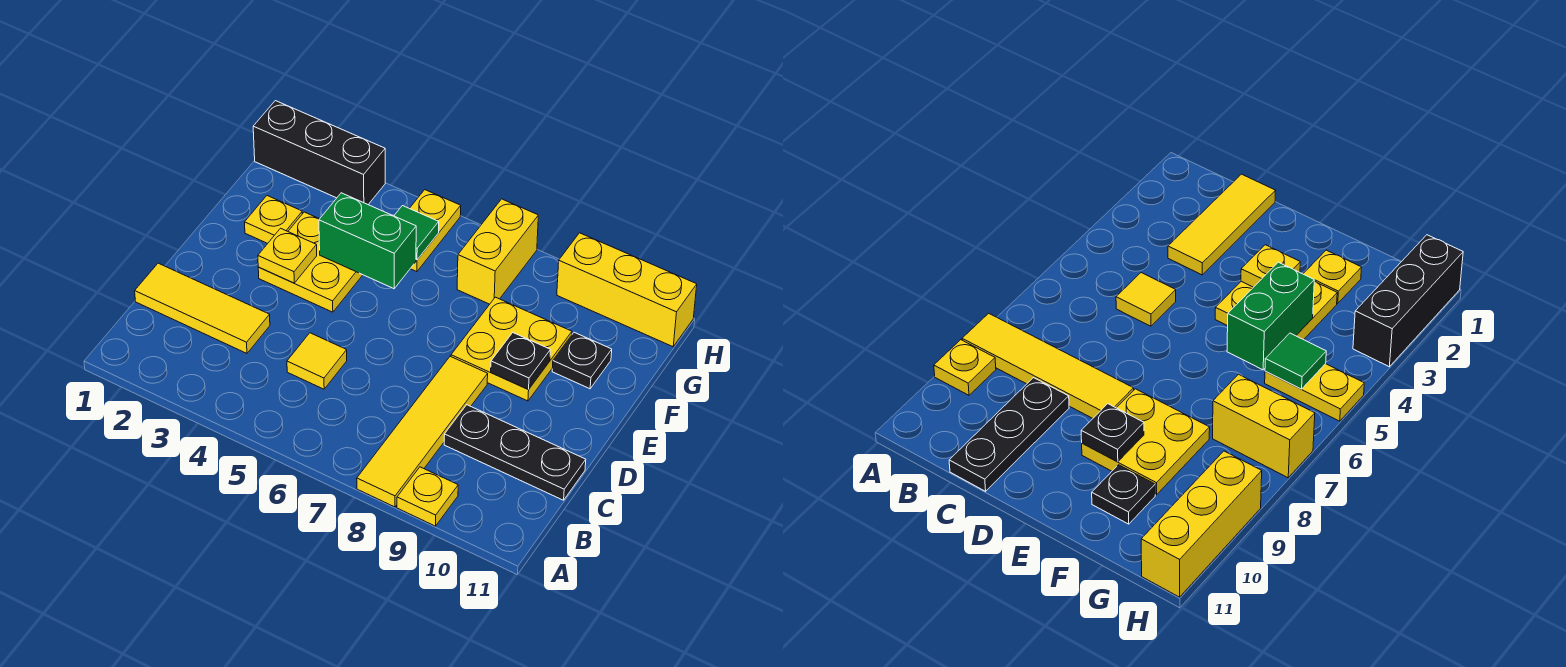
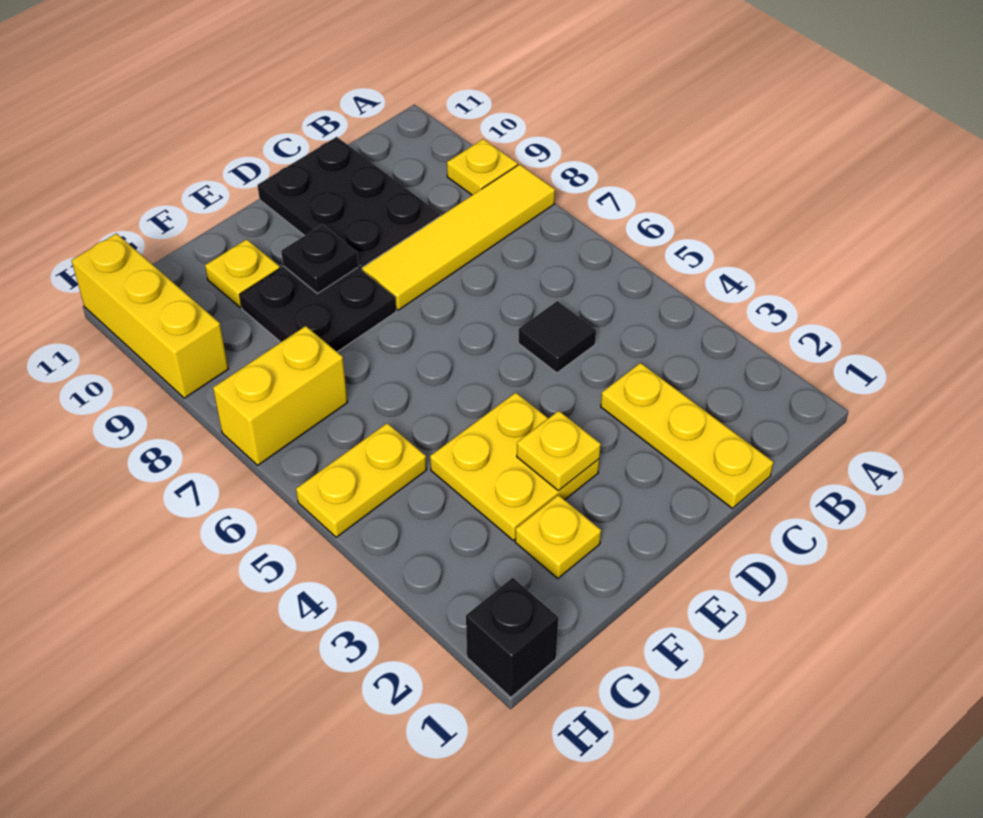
yellow tile C1:C3 level 1 -> yellow plate C1:C3 level 1
yellow tile C5 level 1 -> black tile C5 level 1
black plate C9:C11 level 1 -> black plate C9:D11 level 1
yellow plate E8:F9 level 1 -> black plate E8:F9 level 1
green brick F4:F5 level 2 -> none
black plate F10 level 1 -> yellow plate F10 level 1
green tile G5 level 2 -> none
black brick H1:H3 level 1 -> black brick H1 level 1

